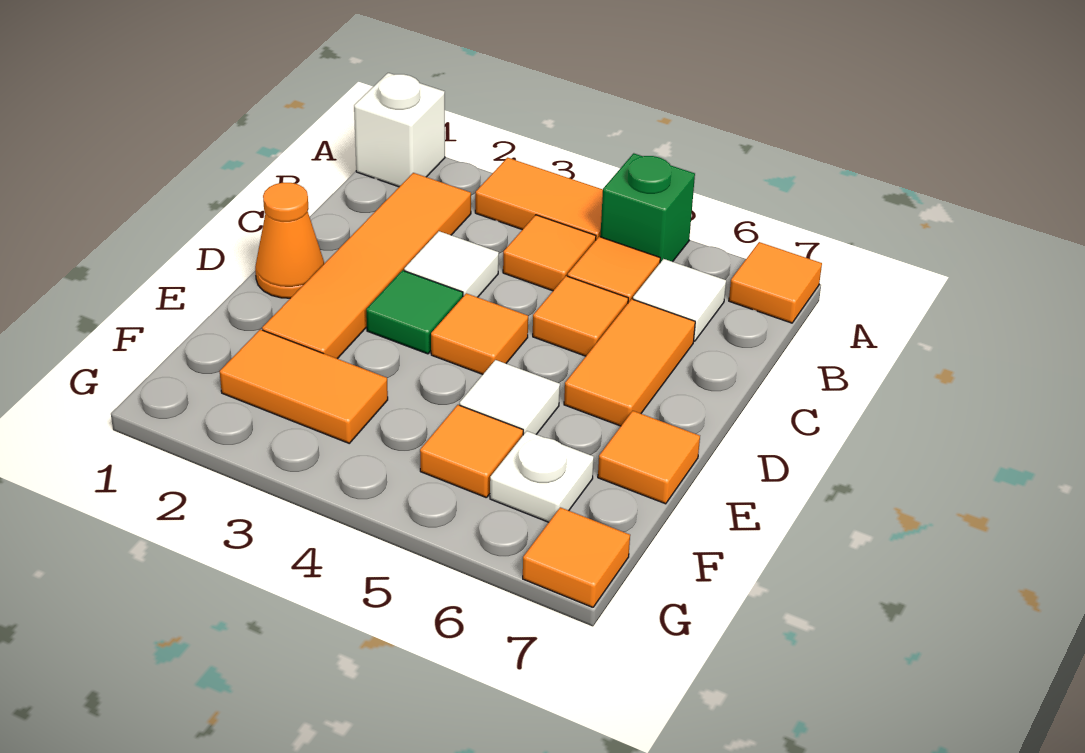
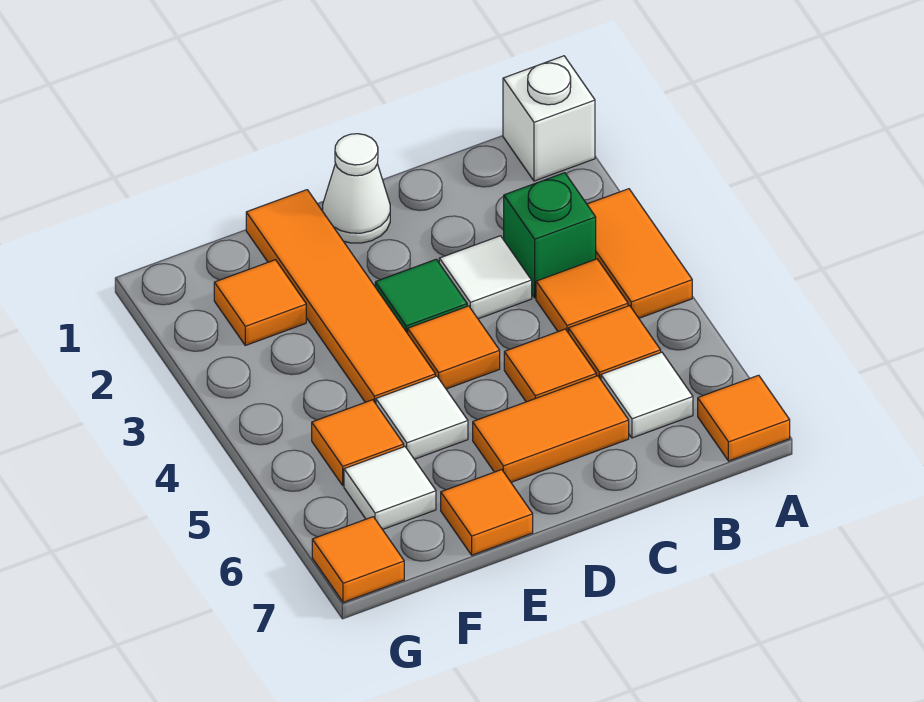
green brick A5 level 1 -> green brick B3 level 1
orange tile B2:E2 level 1 -> orange tile E1:E4 level 1
orange cone D1 level 1 -> white cone D1 level 1
orange tile F2:F3 level 1 -> orange tile F2 level 1
white plate F6 level 1 -> white tile F6 level 1

